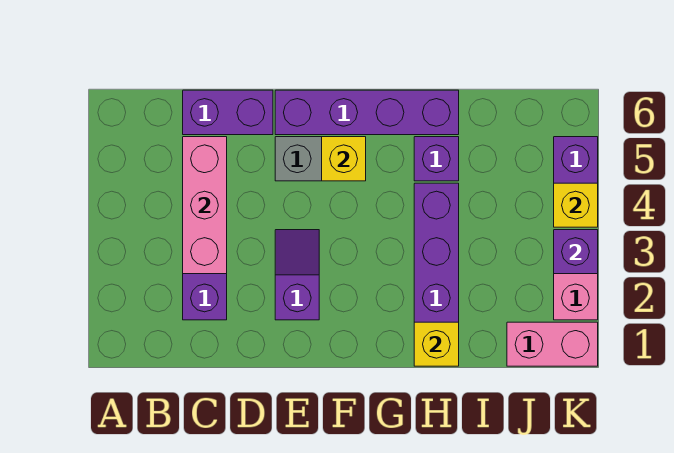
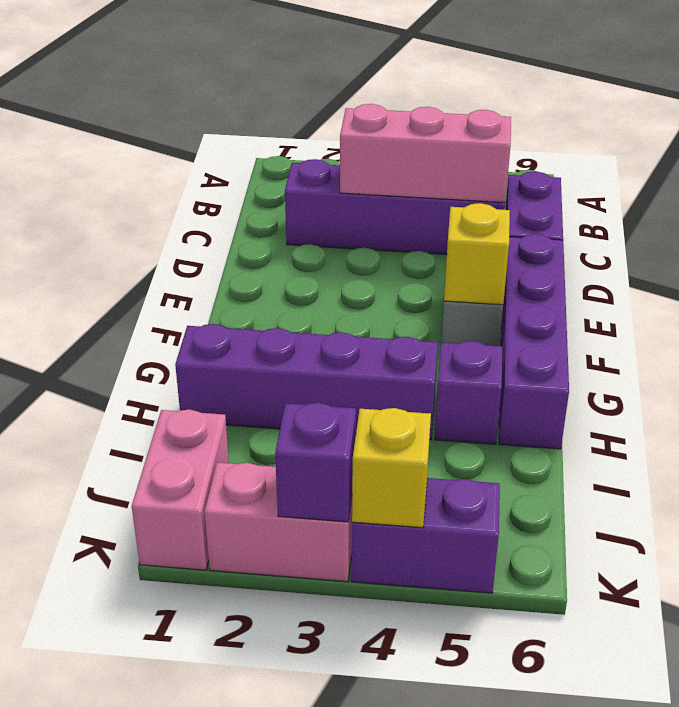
purple slope E2:E3 level 1 top 2 -> none
yellow brick H1 level 2 -> none

